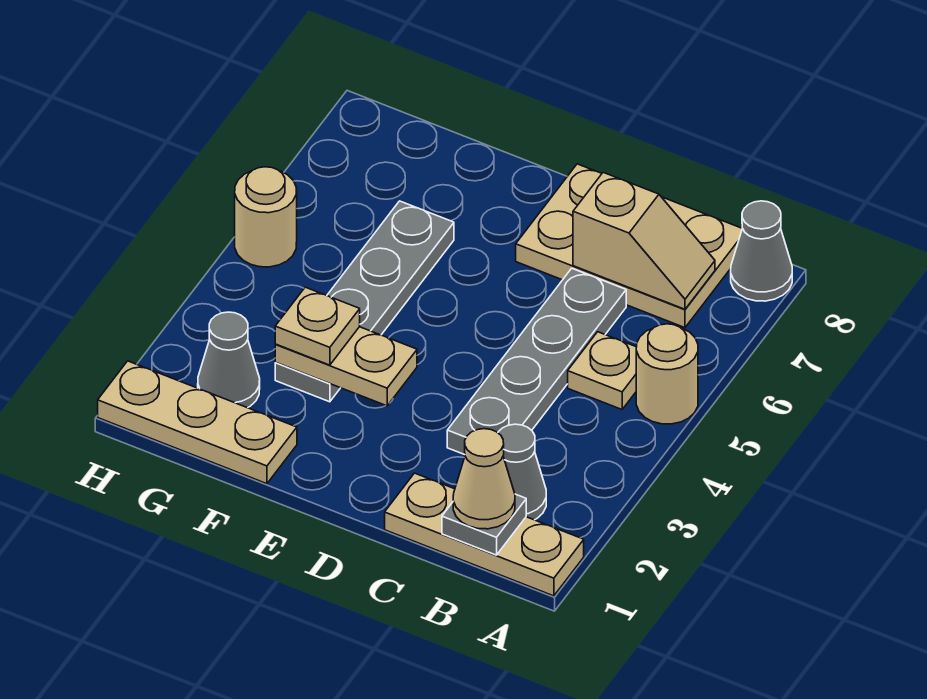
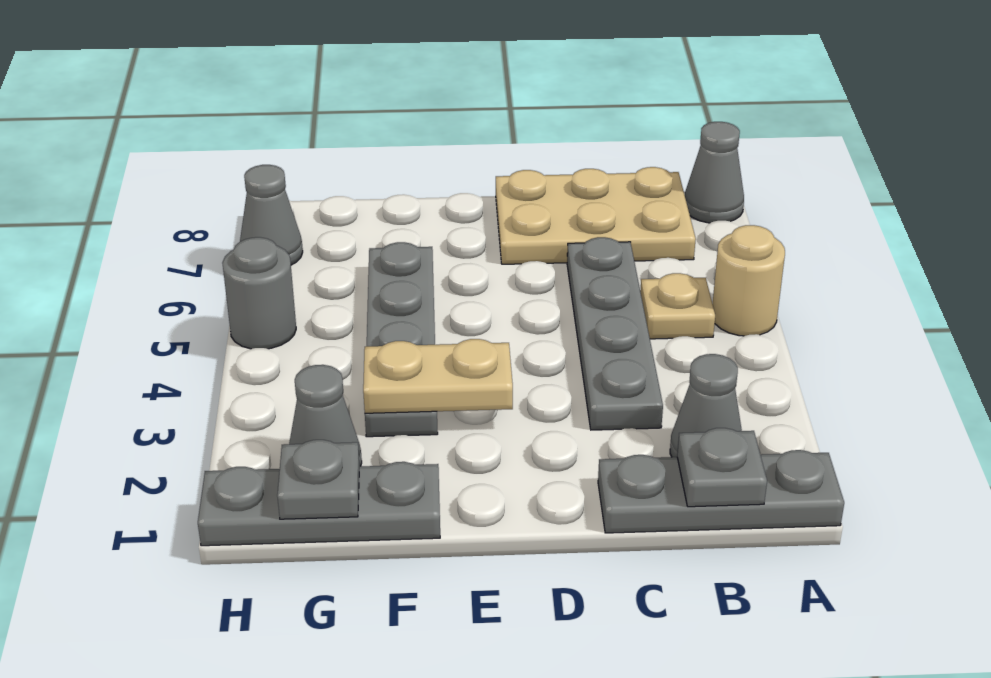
tan plate A1:C1 level 1 -> grey plate A1:C1 level 1
tan cone B1 level 3 -> none
tan slope B7:C7 level 2 top C -> none
tan plate F1:H1 level 1 -> grey plate F1:H1 level 1
tan plate F3 level 3 -> none
none -> grey plate G1 level 2
tan round brick H5 level 1 -> grey round brick H5 level 1
none -> grey cone H7 level 1

